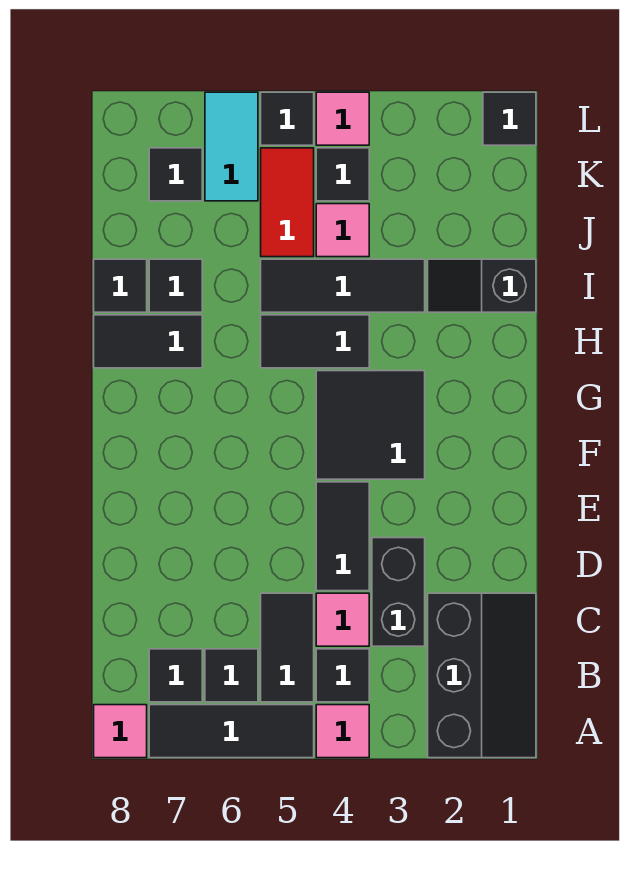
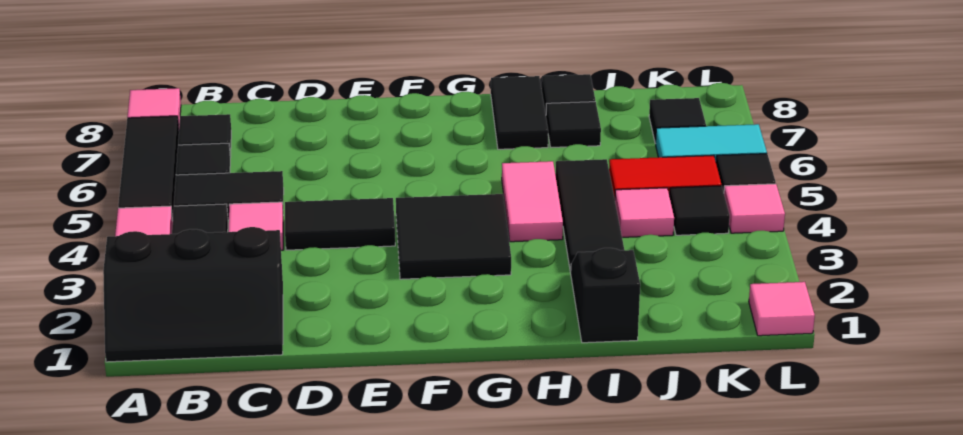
black brick C3:D3 level 1 -> none
black tile H4:H5 level 1 -> pink tile H4:H5 level 1
black tile L1 level 1 -> pink tile L1 level 1

